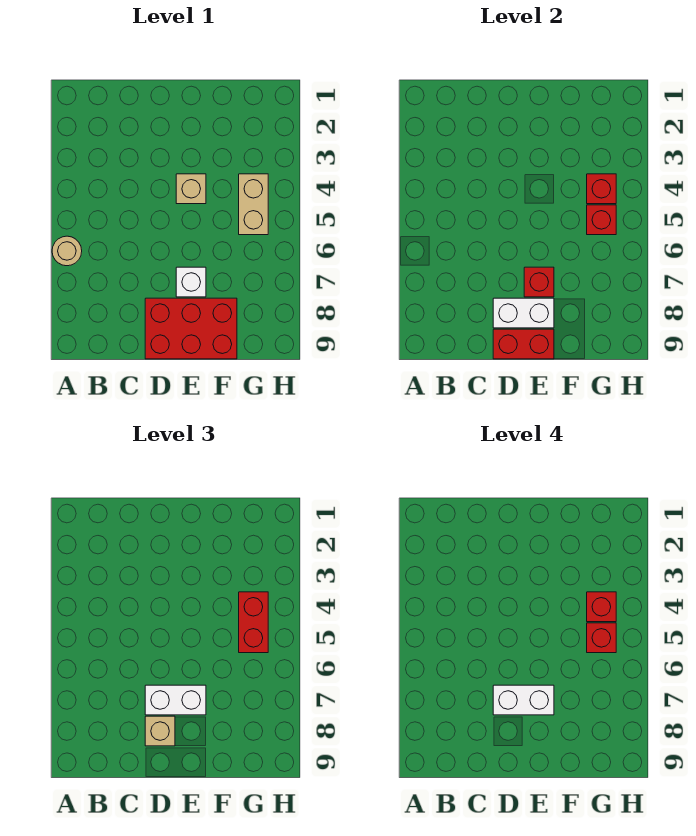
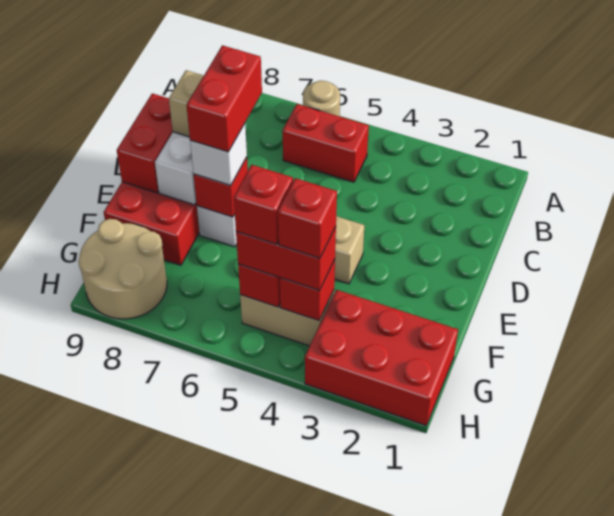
none -> red brick B5:B6 level 1
white brick D7:E7 level 3 -> white brick E7 level 3
white brick D7:E7 level 4 -> red brick D7:E7 level 4
none -> red brick G1:H3 level 1
none -> tan round brick G8:H9 level 1

